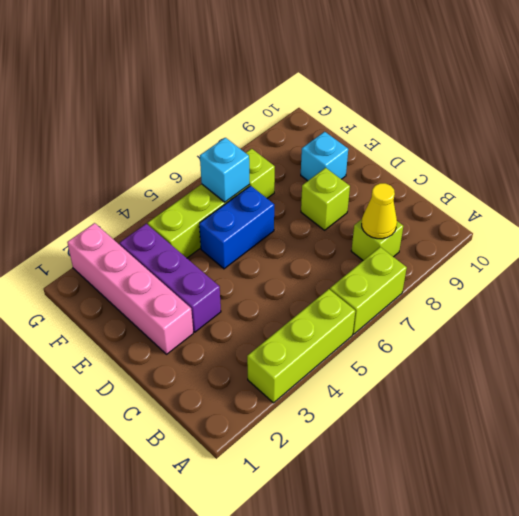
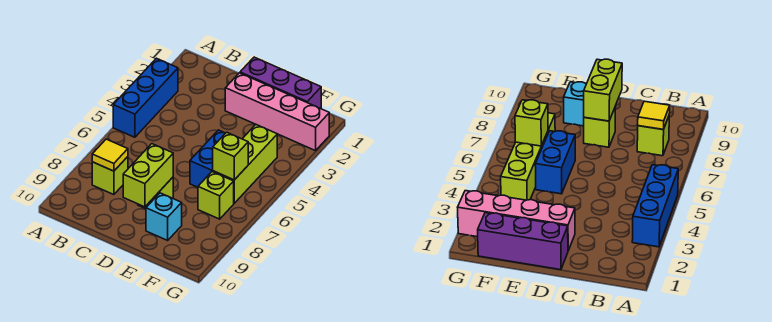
lime brick A3:A5 level 1 -> blue brick A3:A5 level 1
lime brick A6:A7 level 1 -> lime brick D8:D9 level 2
yellow cone B8 level 2 -> yellow tile B8 level 2
purple brick D3:F3 level 1 -> purple brick D1:F1 level 1
cyan brick F6 level 2 -> lime brick F6 level 2

